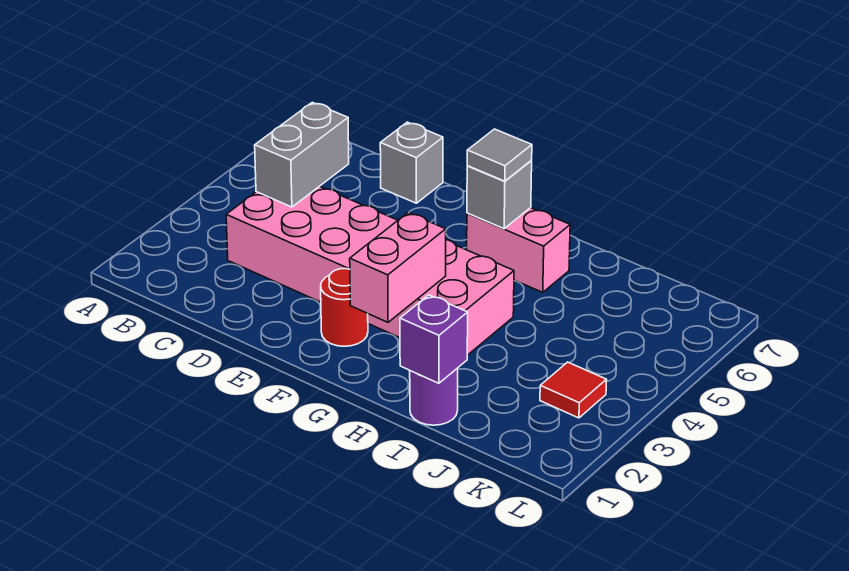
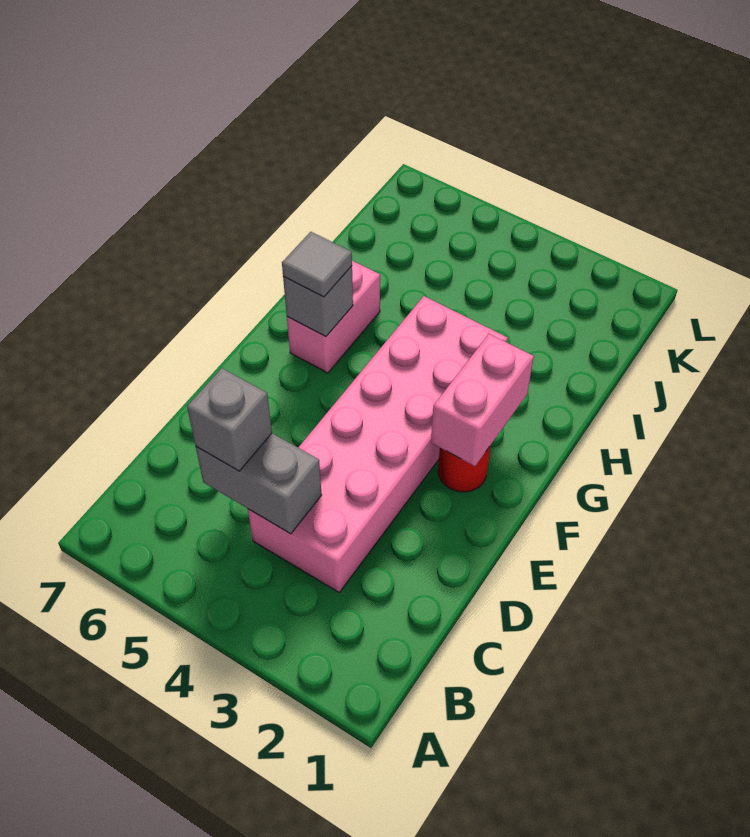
grey brick D7 level 1 -> grey brick C5 level 3
pink brick G2:G3 level 2 -> pink brick F2:G2 level 2
purple round brick I1 level 1 -> none
purple brick I1 level 2 -> none
red tile K3 level 1 -> none

